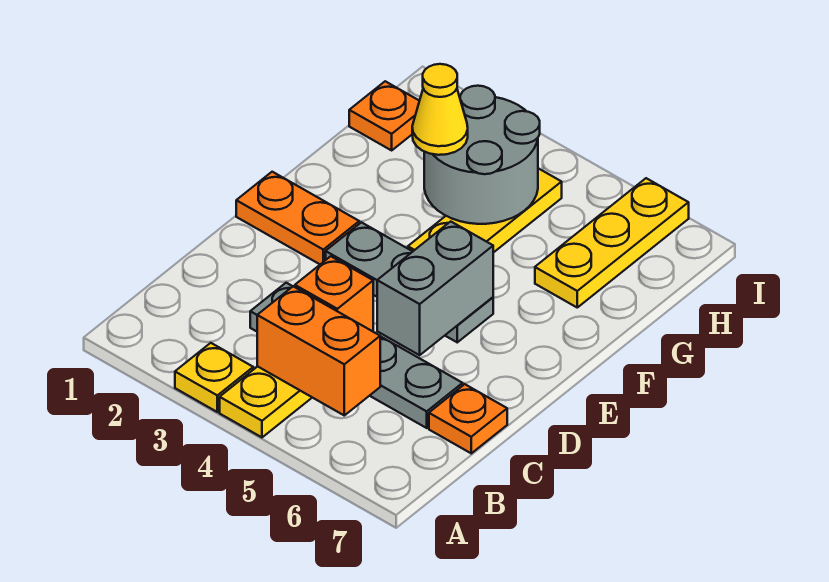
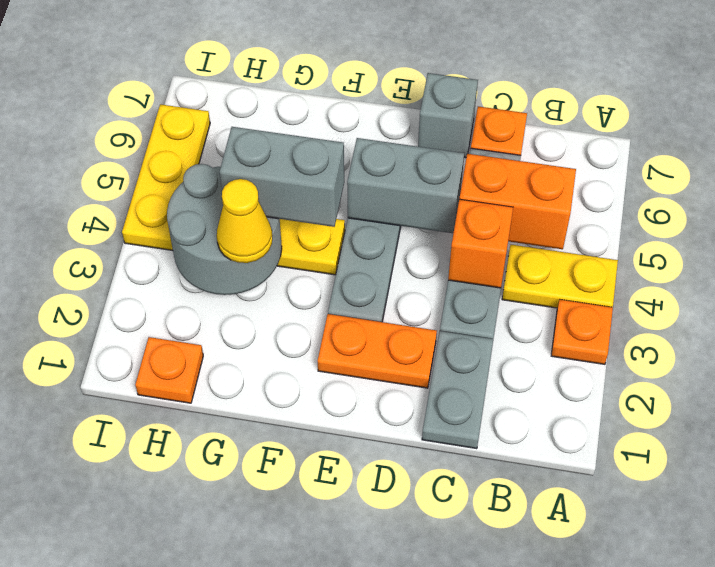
yellow plate A3 level 1 -> orange plate A3 level 1
orange brick B4:B5 level 2 -> orange brick B5:C5 level 2
none -> grey plate C1:C2 level 1
none -> grey brick D7 level 1
orange plate E1:E2 level 1 -> orange plate D2:E2 level 1
none -> grey brick F4:G4 level 3
yellow plate G6:I6 level 1 -> yellow plate I4:I6 level 1

